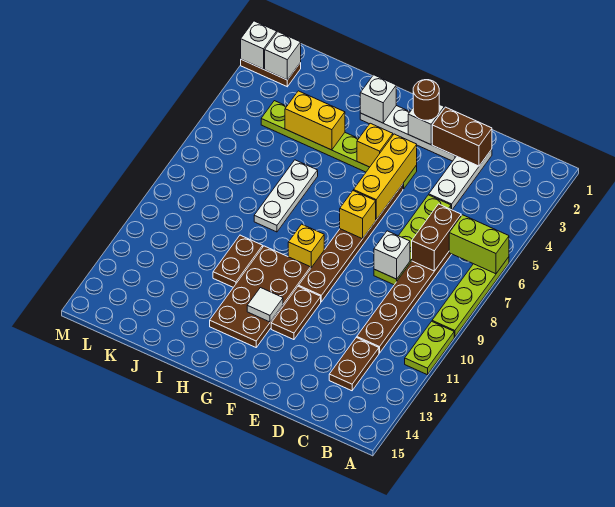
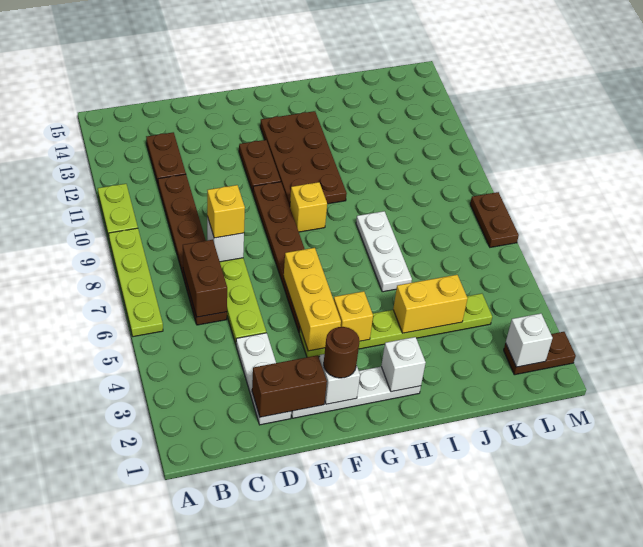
lime brick A6:B6 level 2 -> none
yellow brick F7 level 2 -> yellow brick D8 level 3
white tile G12 level 2 -> none
brown plate I10:I11 level 1 -> brown plate M7:M8 level 1
white brick M2 level 2 -> none

